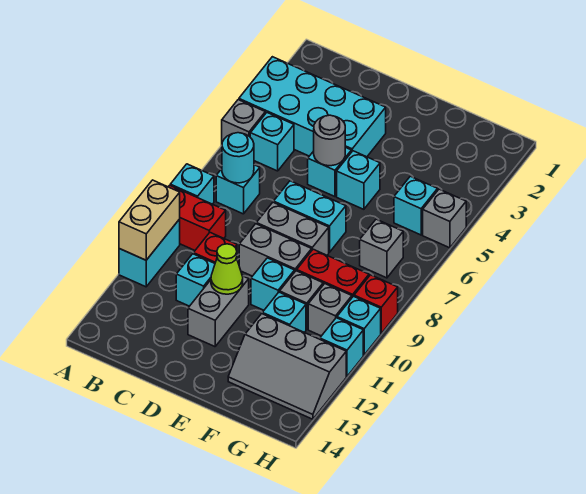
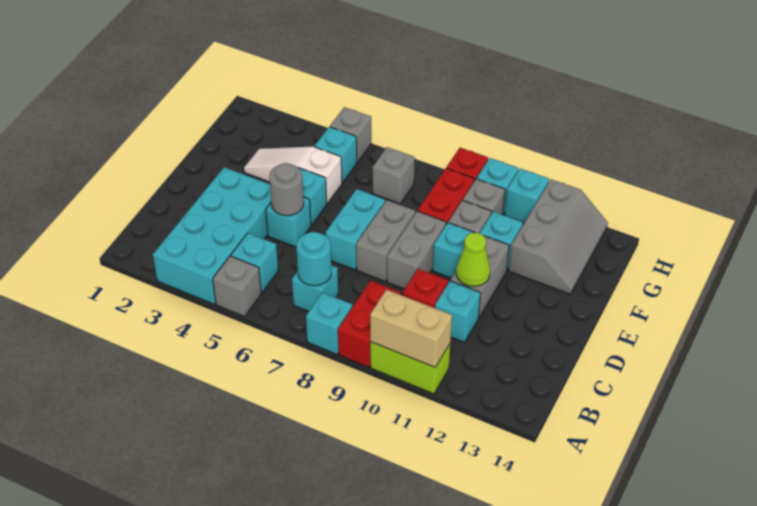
cyan brick A10:A11 level 1 -> lime brick A10:A11 level 1
grey brick D11:D12 level 1 -> grey brick D11:E11 level 1
none -> white slope F3:F5 level 1 top 5

